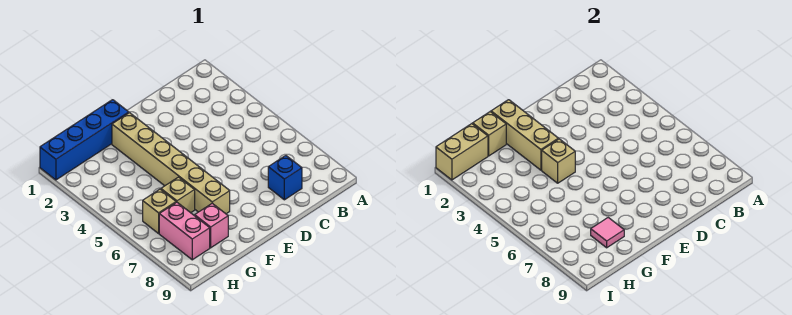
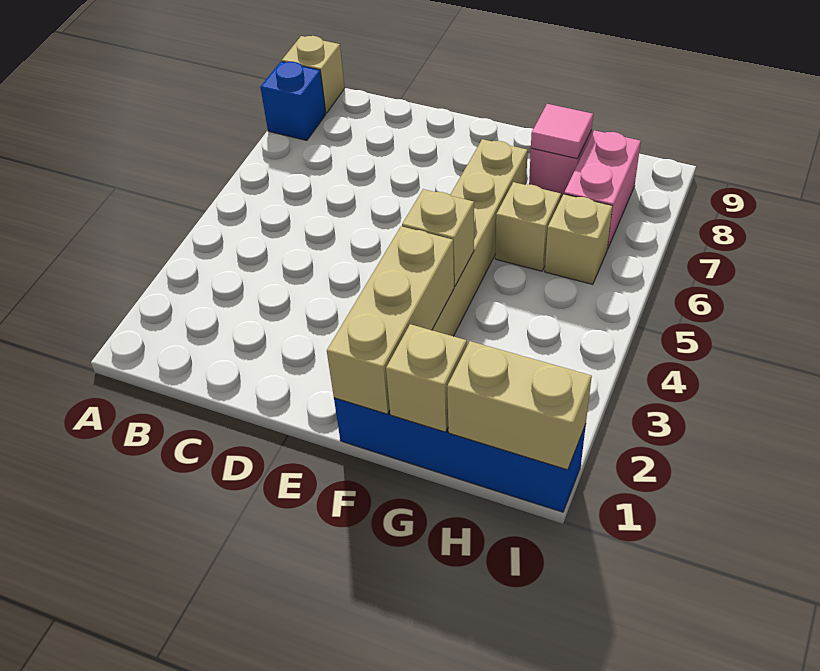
none -> tan brick A9 level 1
blue brick C8 level 1 -> blue brick A8 level 1

